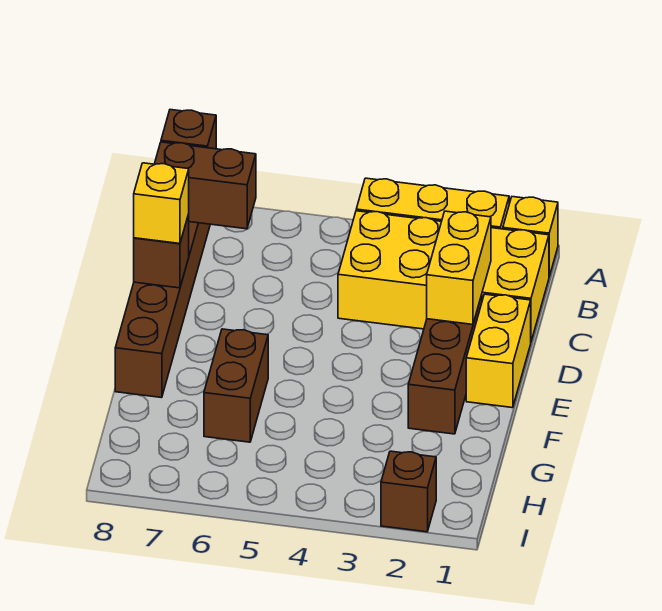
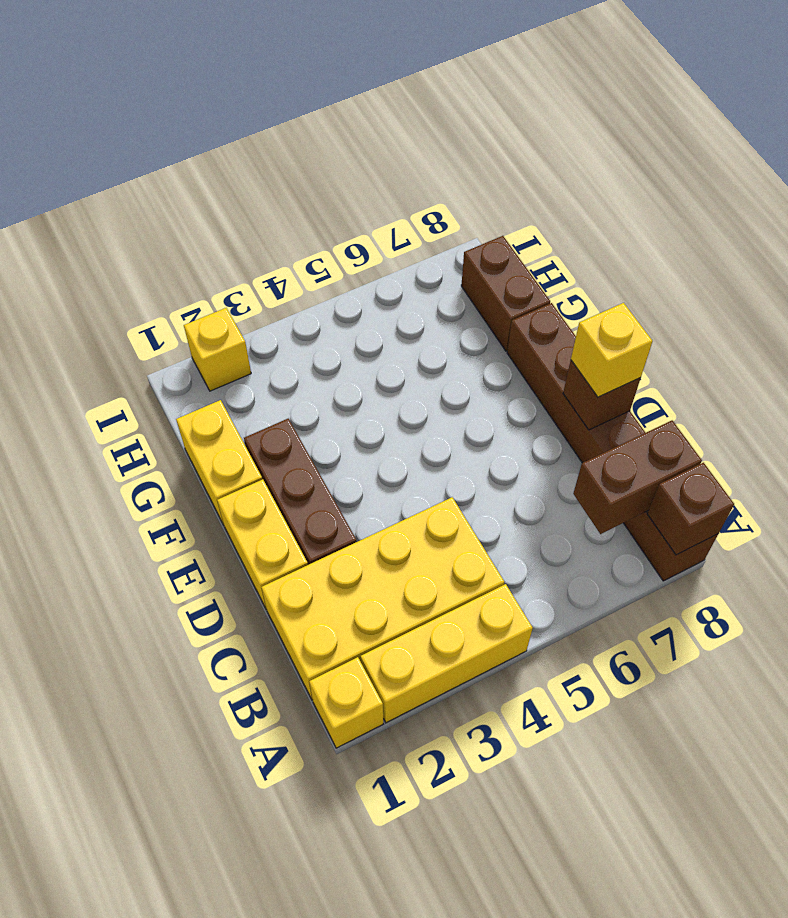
yellow brick C2:D2 level 2 -> yellow brick F1:G1 level 1
brown brick F6:G6 level 1 -> brown brick G8:H8 level 1
brown brick I2 level 1 -> yellow brick I2 level 1

